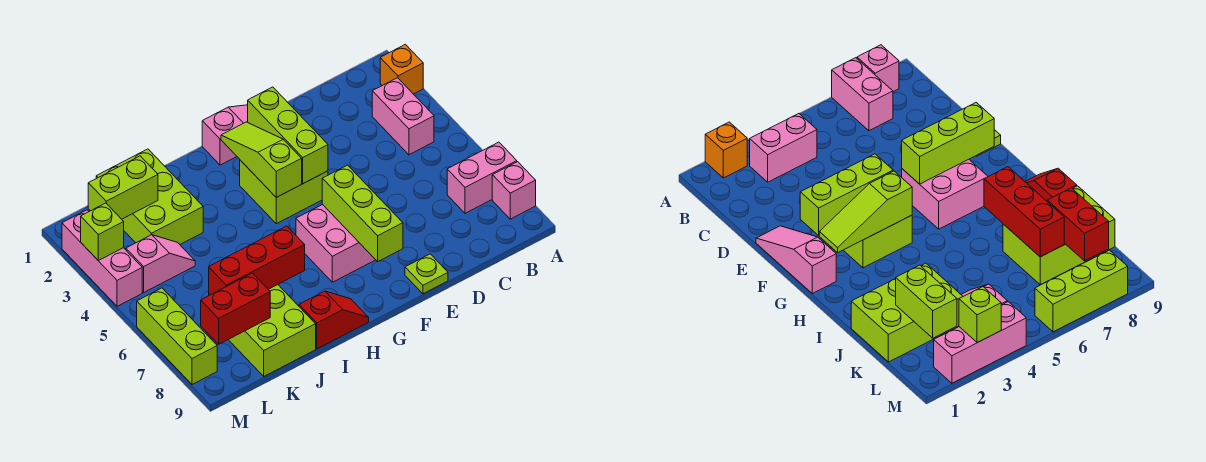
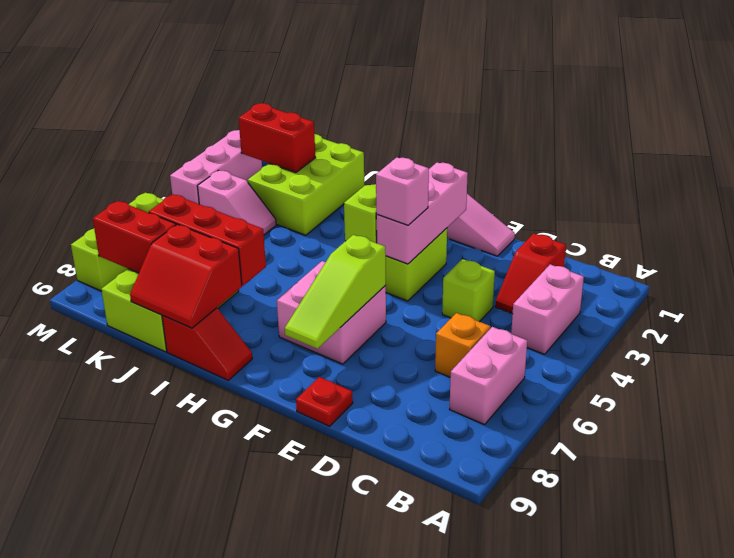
orange brick A2 level 1 -> orange brick C6 level 1
pink brick A7:B7 level 1 -> pink brick B6:B7 level 1
pink brick A8 level 1 -> pink brick F4 level 3
none -> red slope C2:C3 level 1 top 2
lime plate E9 level 1 -> red plate E9 level 1
lime brick F2:F4 level 2 -> pink brick F2:F4 level 2
lime brick F6:F8 level 2 -> lime slope F6:F8 level 2 top 6
none -> red slope I8:J9 level 2 top 8
lime brick K2:L2 level 2 -> red brick K2:L2 level 2
lime brick M3 level 2 -> lime brick D4 level 1

